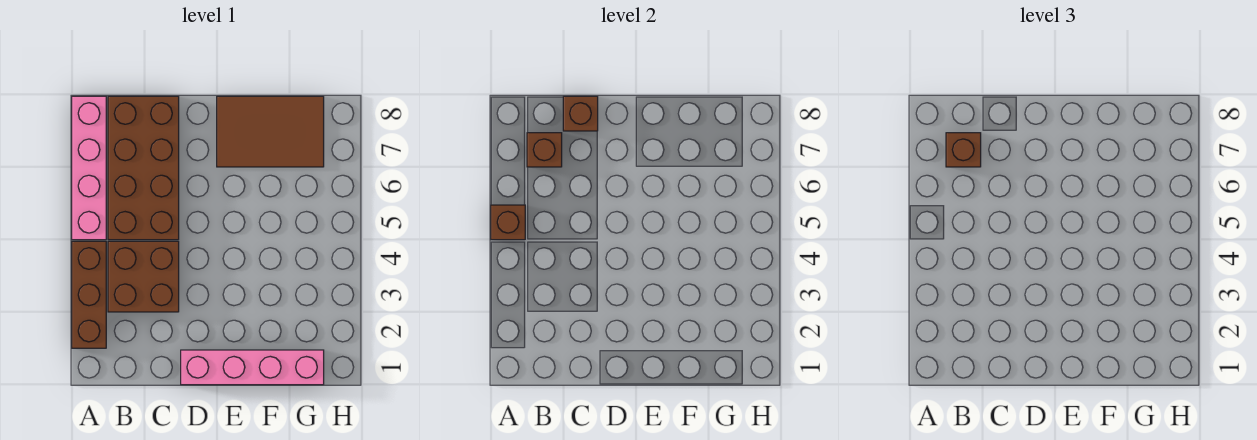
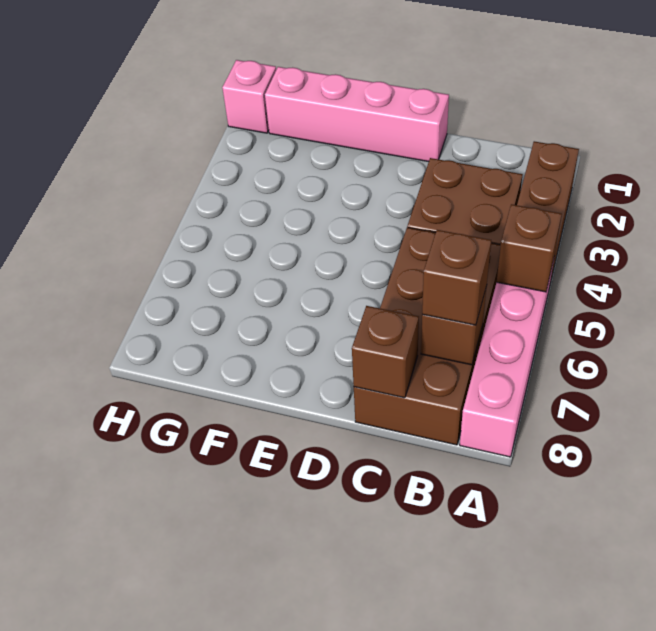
brown tile E7:G8 level 1 -> none
none -> pink brick H1 level 1

